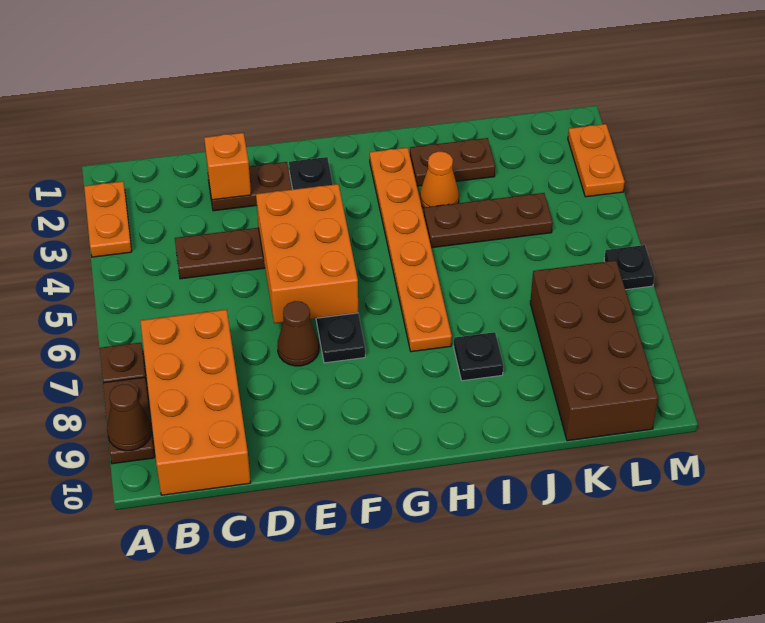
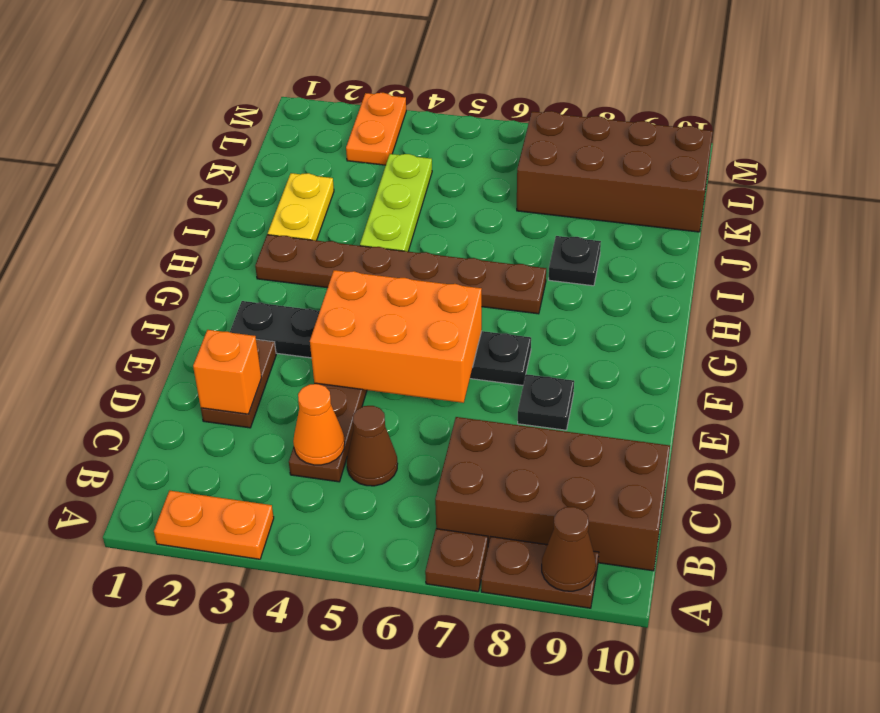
orange brick B7:C10 level 1 -> brown brick B7:C10 level 1
brown cone E7 level 1 -> brown cone C5 level 1
orange plate H2:H7 level 1 -> brown plate H2:H7 level 1
brown plate I2:J2 level 1 -> yellow plate I2:J2 level 1
orange cone I3 level 1 -> orange cone C4 level 2
brown plate I4:K4 level 1 -> lime plate I4:K4 level 1
orange plate M2:M3 level 1 -> orange plate L3:M3 level 1
black plate M6 level 1 -> black plate E8 level 1

